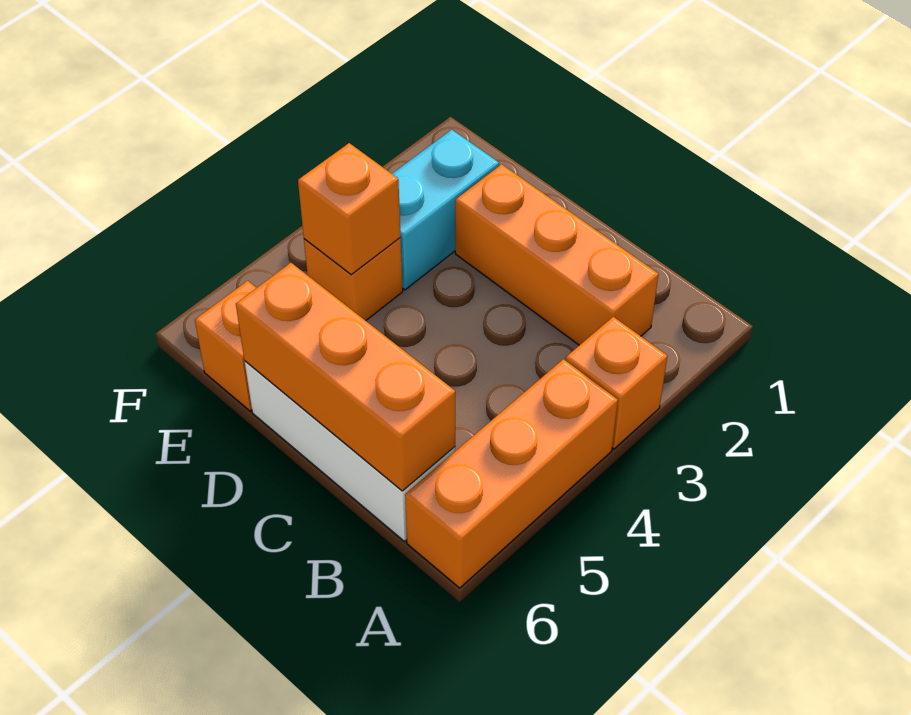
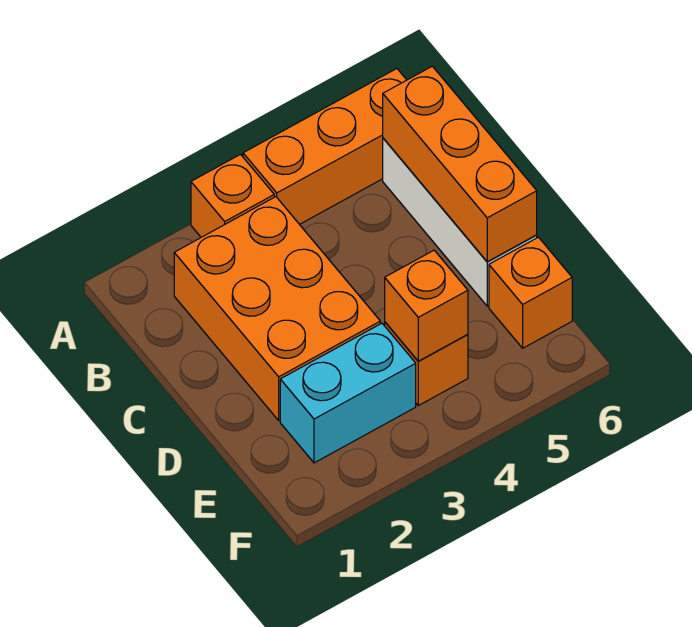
orange brick B2:D2 level 1 -> orange brick B2:D3 level 1

